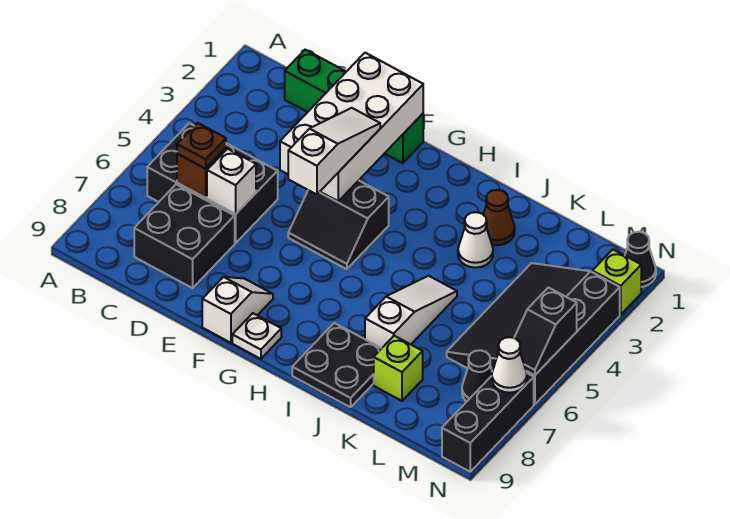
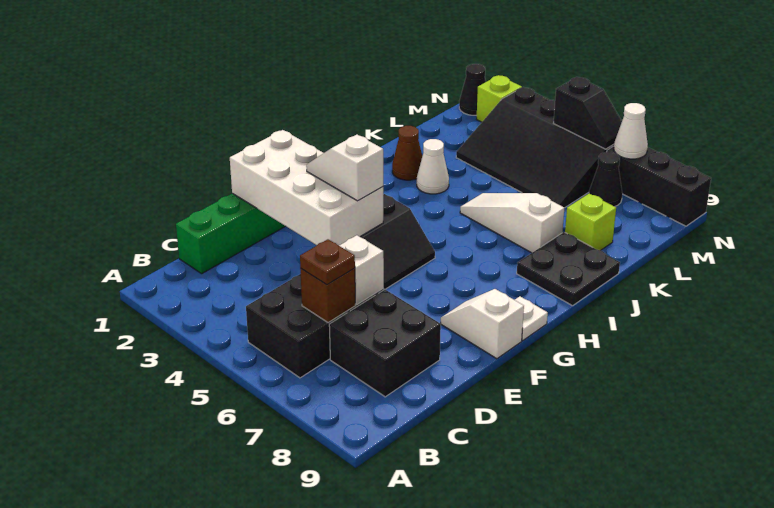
white slope F3:F5 level 3 top 5 -> white slope F3:F4 level 3 top 4

